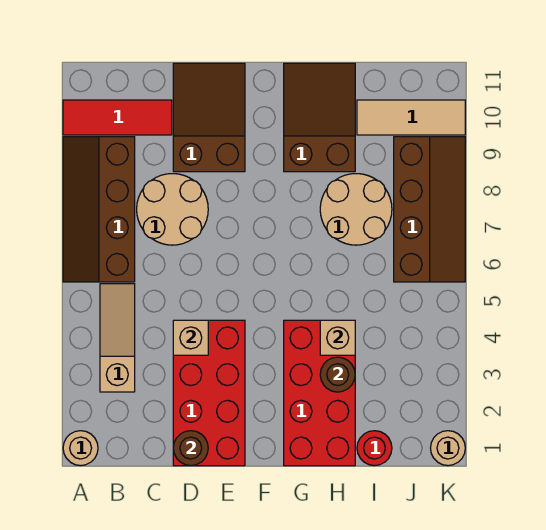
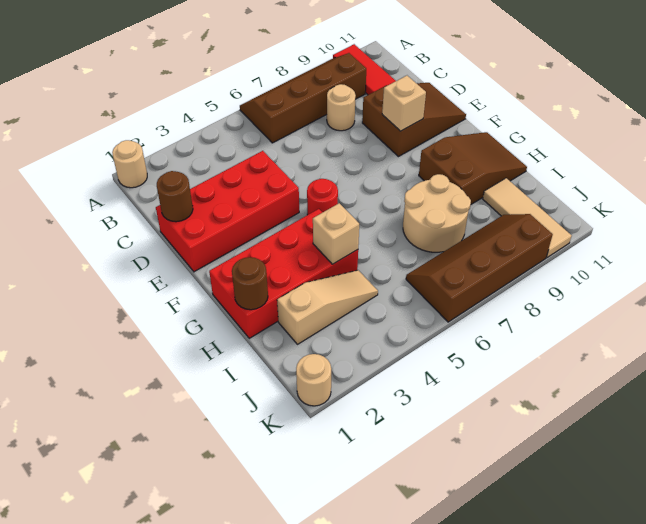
tan slope B3:B5 level 1 top 3 -> tan slope I2:I4 level 1 top 2
tan round brick C7:D8 level 1 -> tan round brick C8 level 1
tan brick D4 level 2 -> tan brick E9 level 2
brown round brick H3 level 2 -> brown round brick H1 level 2
red round brick I1 level 1 -> red round brick F5 level 1
brown slope J6:K9 level 1 top J -> brown slope J6:K9 level 1 top K

